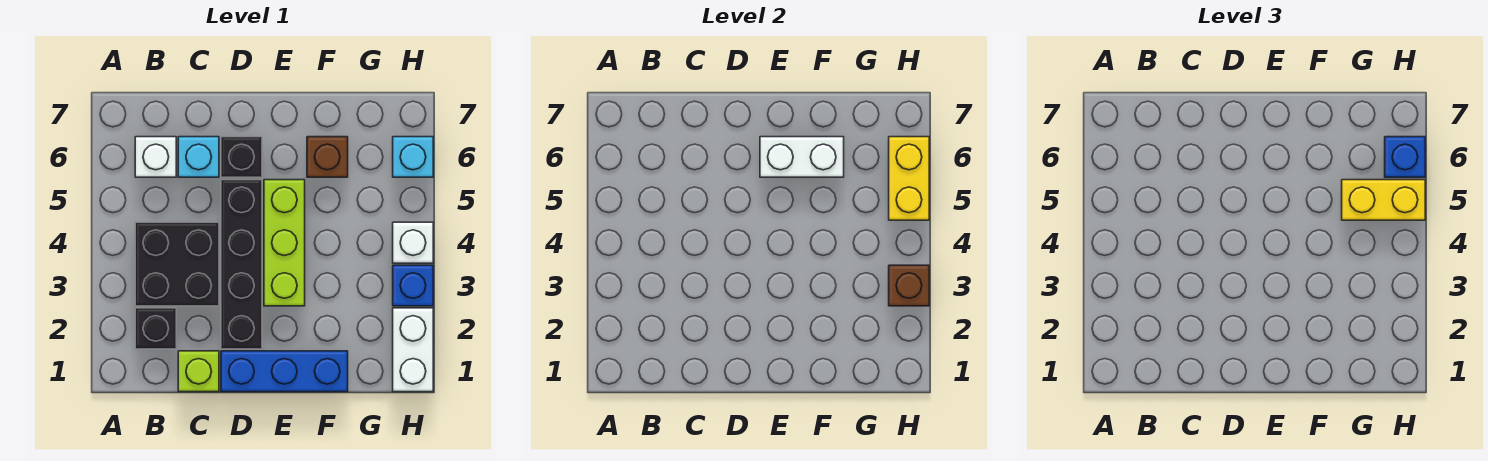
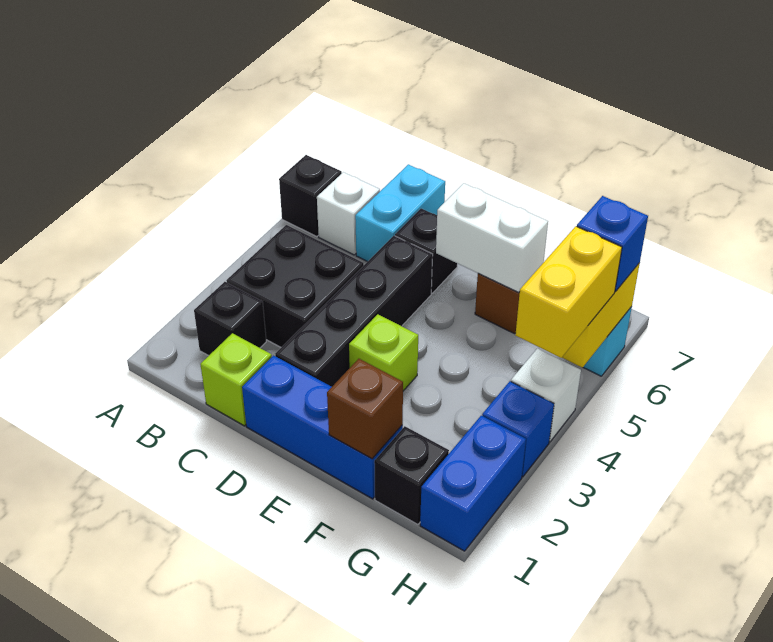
none -> black brick A6 level 1
cyan brick C6 level 1 -> cyan brick C6:C7 level 1
lime brick E3:E5 level 1 -> lime brick E3 level 1
none -> black brick G1 level 1
yellow brick G5:H5 level 3 -> yellow brick H4:H5 level 3
white brick H1:H2 level 1 -> blue brick H1:H2 level 1
brown brick H3 level 2 -> brown brick F1 level 2

